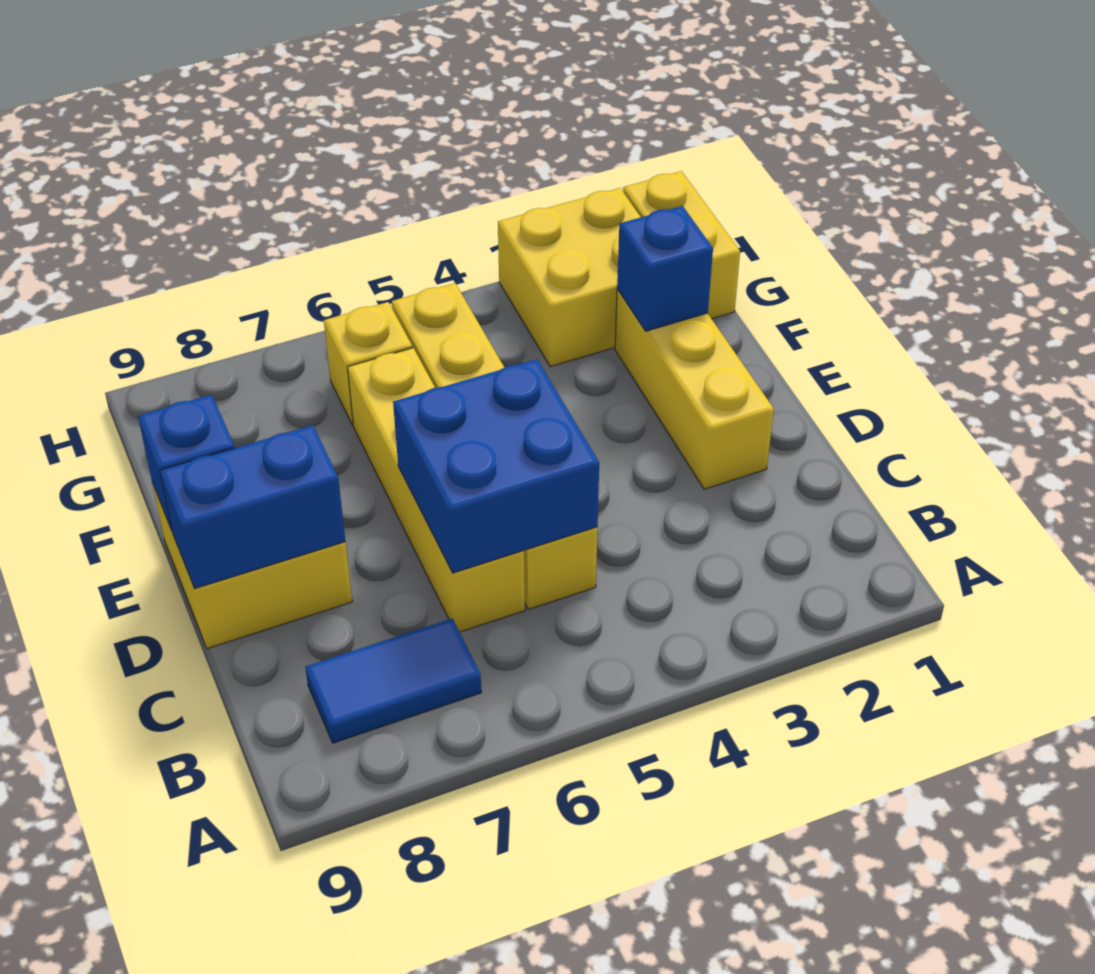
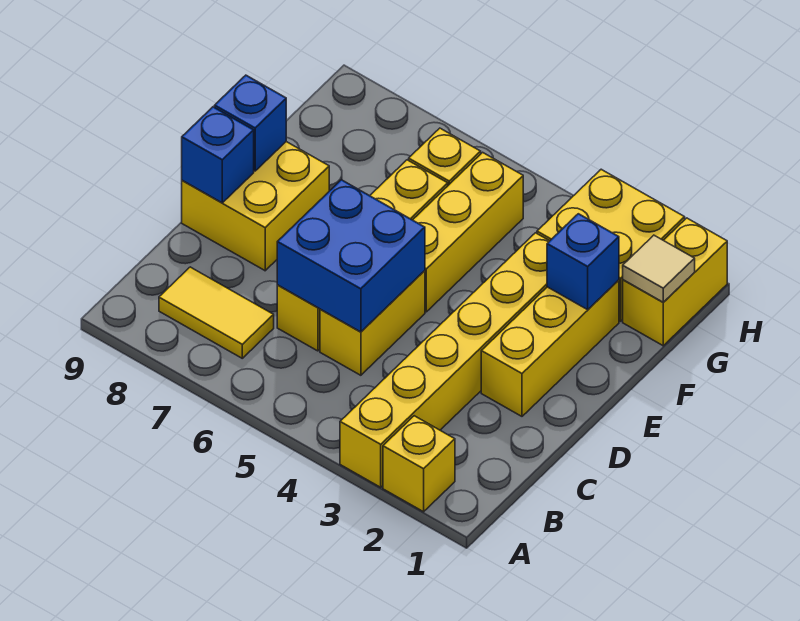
none -> yellow brick A2 level 1
none -> yellow brick A3:F3 level 1
blue tile B7:B8 level 1 -> yellow tile B7:B8 level 1
blue brick D8:D9 level 2 -> blue brick D9 level 2
none -> tan tile G1 level 2

